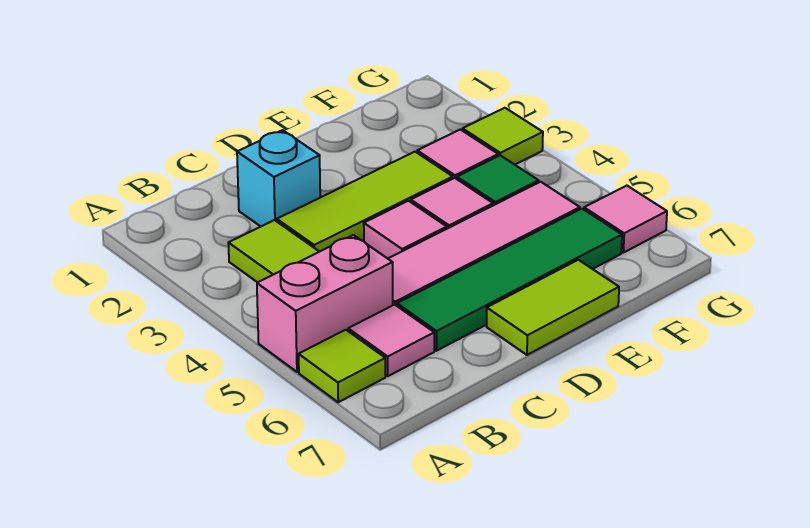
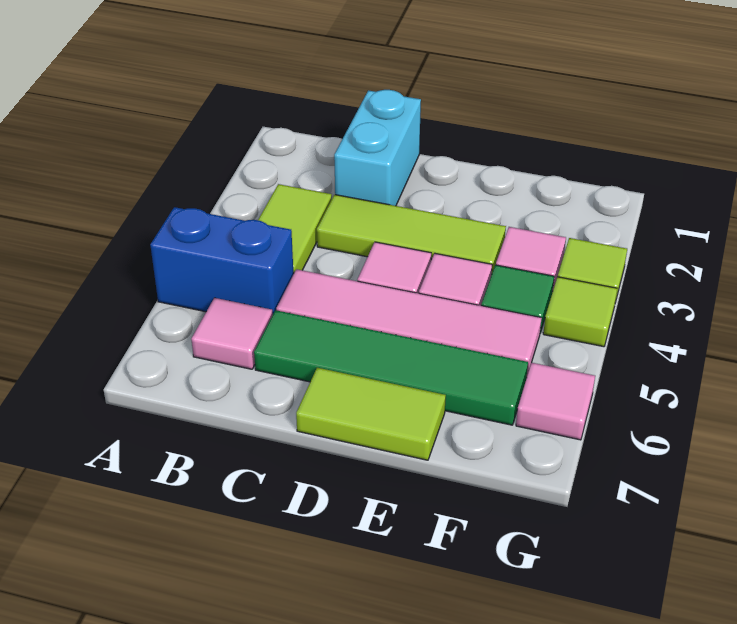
pink brick A5:B5 level 1 -> blue brick A5:B5 level 1
lime tile A6 level 1 -> lime tile G4 level 1
cyan brick C2 level 1 -> cyan brick C1:C2 level 1

